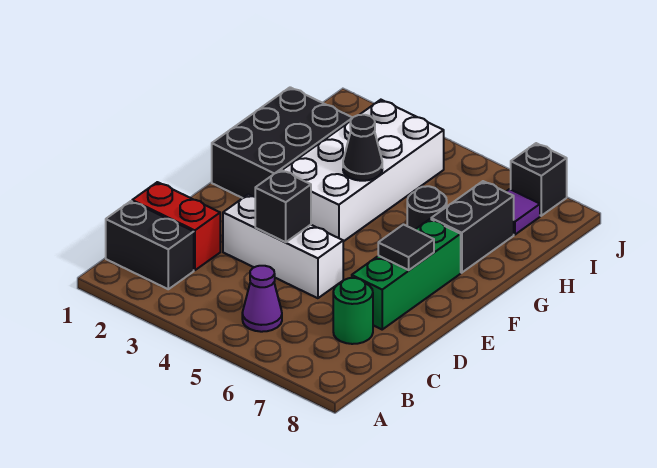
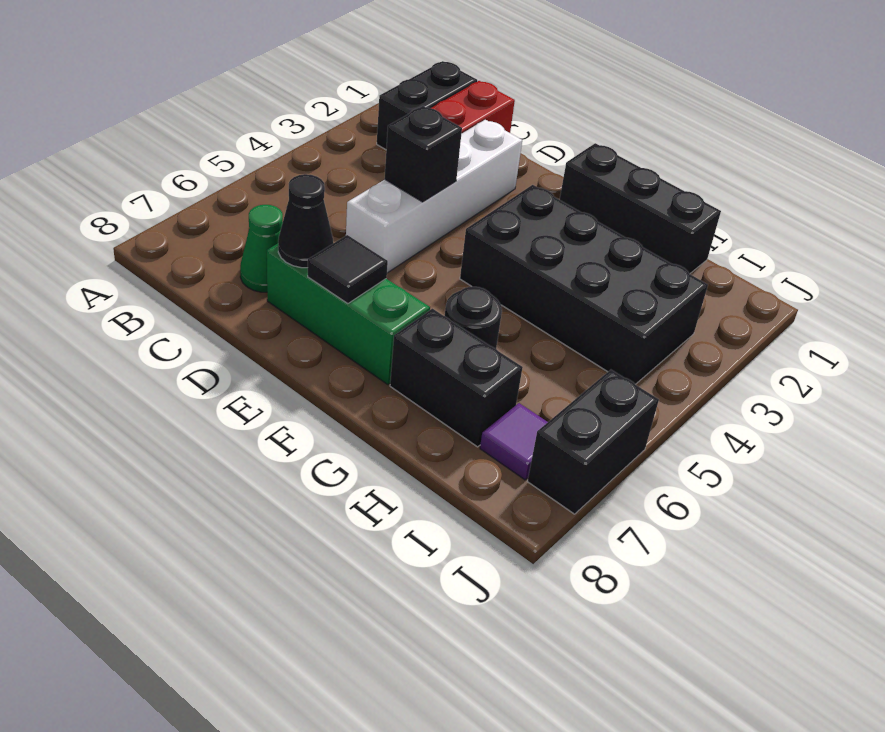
purple cone B5 level 1 -> none
green round brick C7 level 1 -> green cone C7 level 1
white brick D3:D5 level 1 -> white brick D2:D5 level 1
black brick F1:H2 level 1 -> black brick F1:H1 level 1
white brick F3:I4 level 1 -> black brick F3:I4 level 1
black cone G4 level 2 -> black cone D7 level 2
black brick J7 level 1 -> black brick J6:J7 level 1

